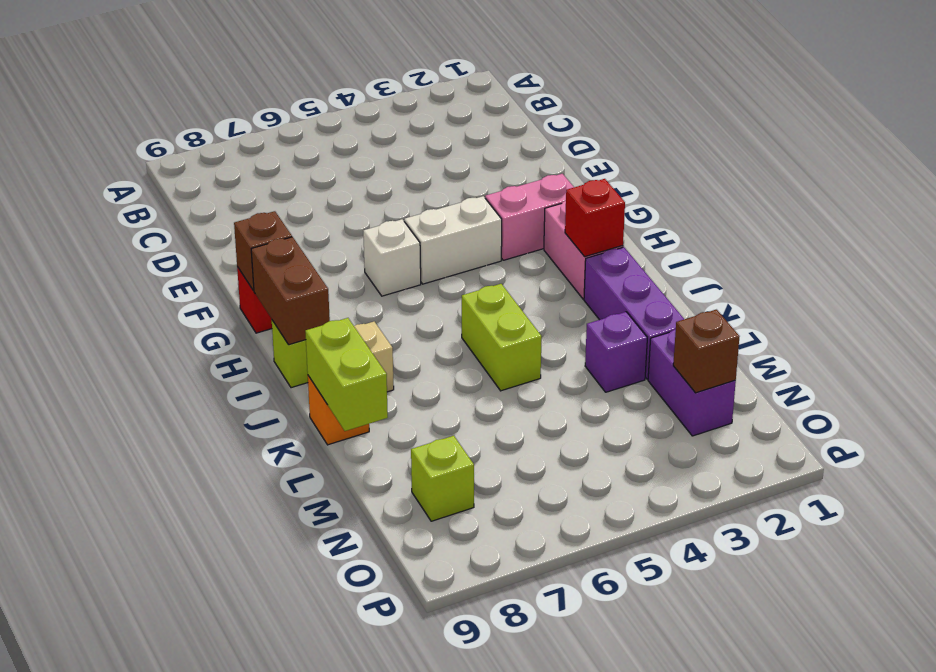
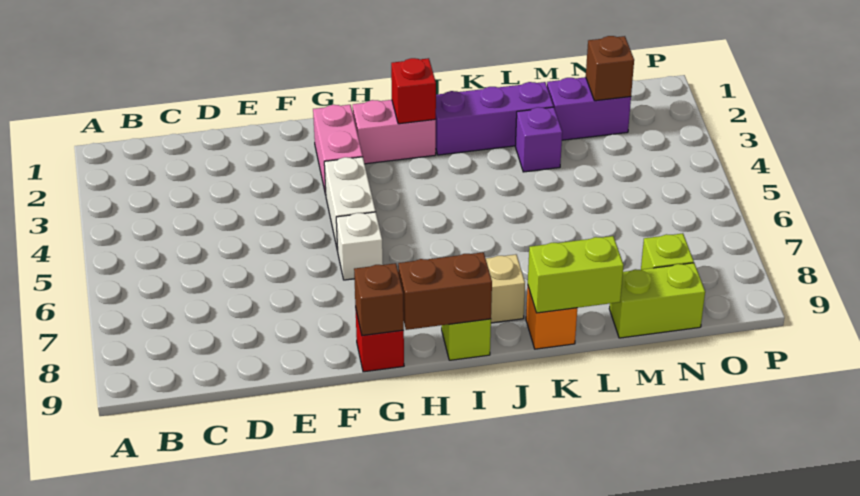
lime brick J5:K5 level 1 -> lime brick M9:N9 level 1

